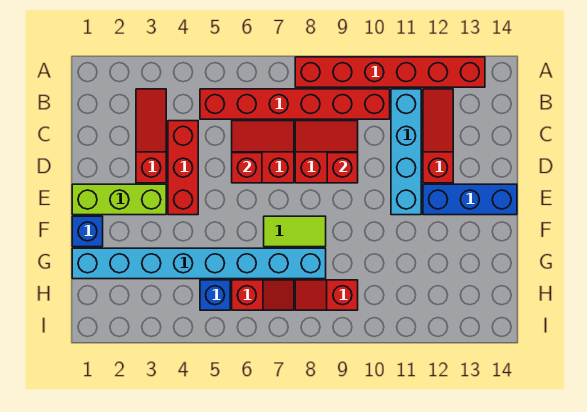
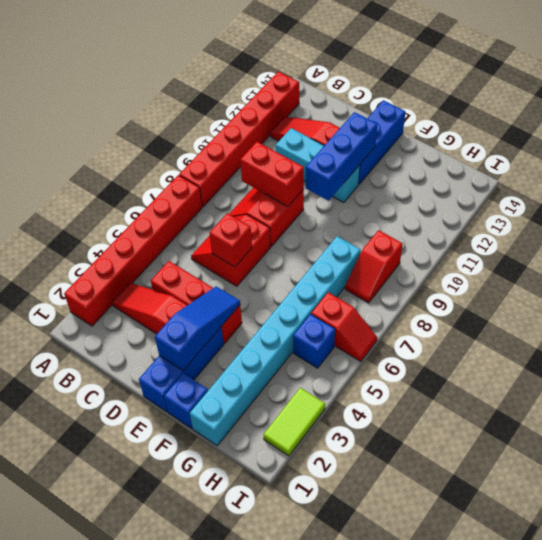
red brick B5:B10 level 1 -> red brick A2:A7 level 1
cyan brick B11:E11 level 1 -> cyan brick C11:E11 level 1
red brick D9 level 2 -> red brick C9:D9 level 2
lime brick E1:E3 level 1 -> blue brick E1:E3 level 1
none -> blue slope E2:E4 level 2 top 2
none -> blue brick E10:E12 level 2
lime tile F7:F8 level 1 -> lime tile I2:I3 level 1
red slope H6:H7 level 1 top 6 -> red slope H6:I6 level 1 top H

